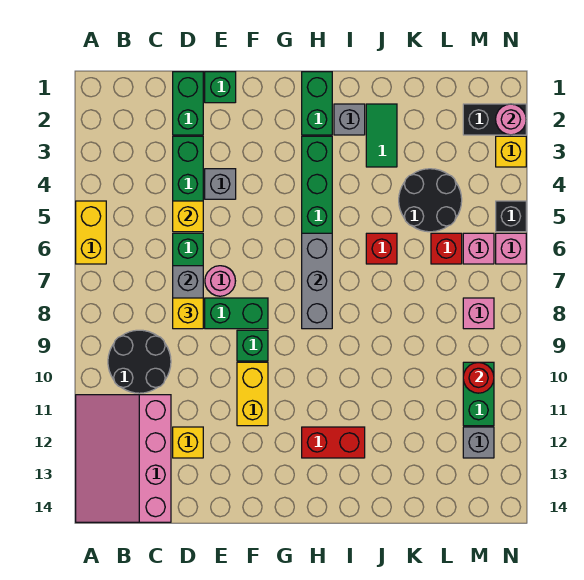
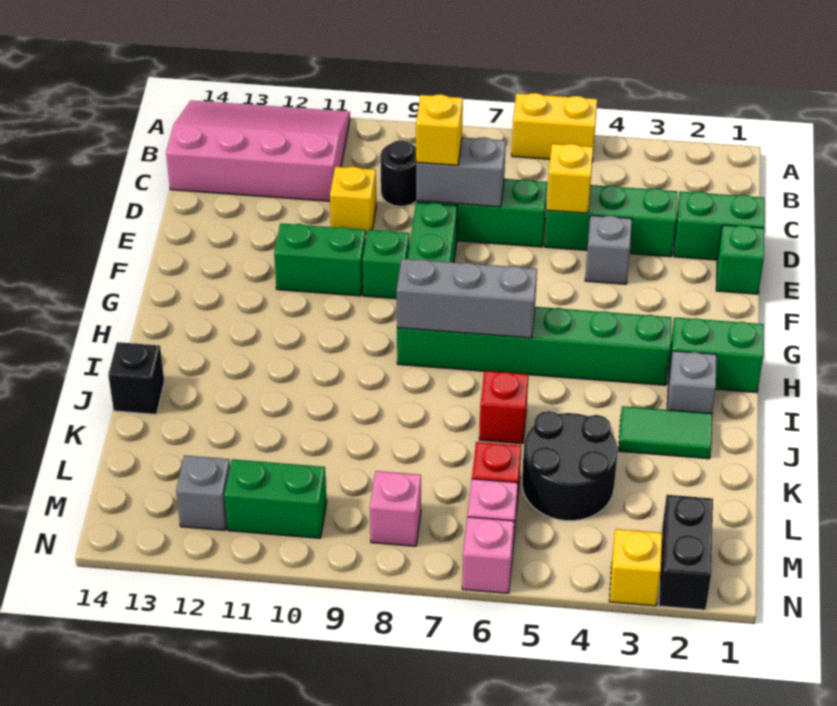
black round brick B9:C10 level 1 -> black round brick C9 level 1
yellow brick D12 level 1 -> yellow brick D10 level 1
pink round brick E7 level 1 -> none
yellow brick F10:F11 level 1 -> green brick F10:F11 level 1
red brick H12:I12 level 1 -> none
red round brick M10 level 2 -> none
pink round brick N2 level 2 -> none
black brick N5 level 1 -> black brick J14 level 1

